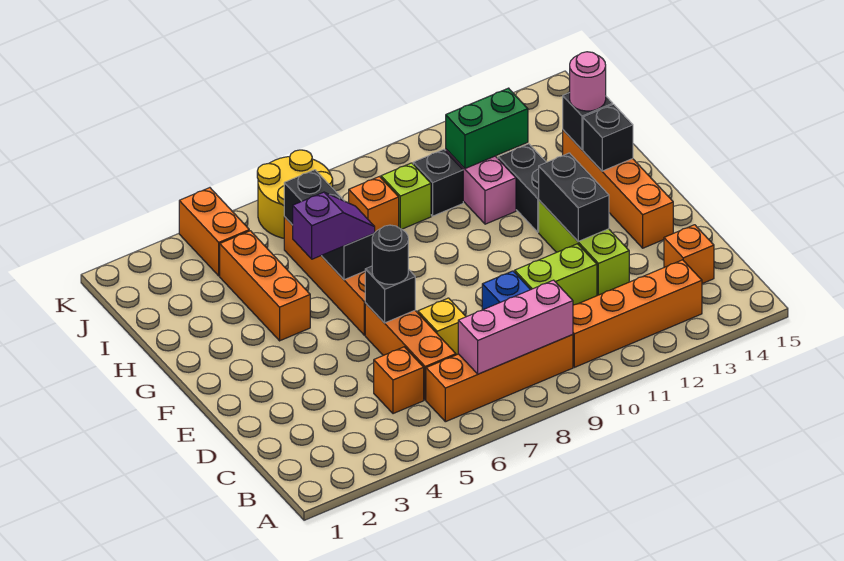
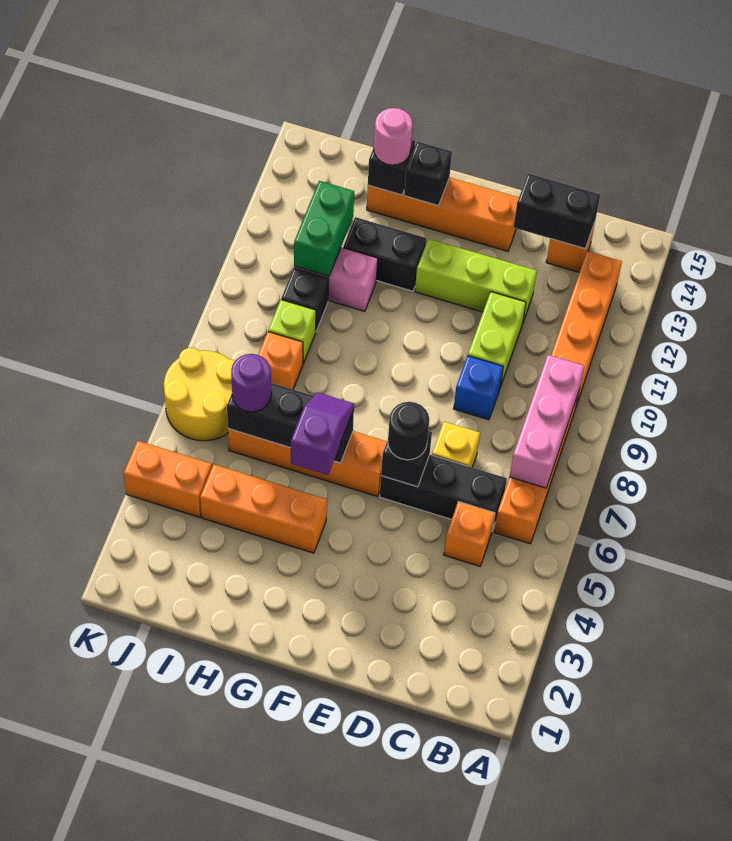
orange brick C6:E6 level 1 -> black brick C6:E6 level 1
black brick E12:F12 level 2 -> black brick C14:D14 level 2
none -> purple round brick I6 level 3

